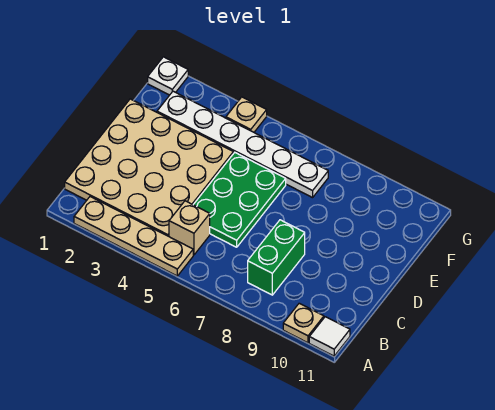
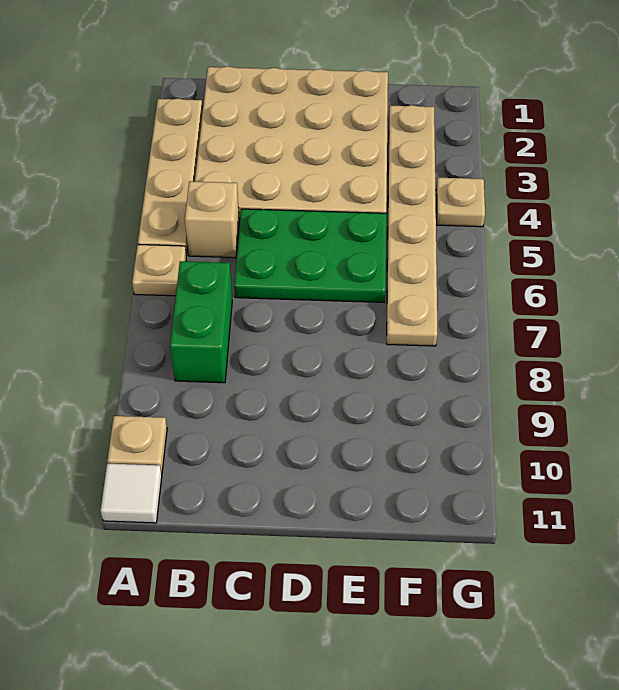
none -> tan plate A6 level 1
green brick B8:C8 level 1 -> green brick B7:B8 level 1
white plate F2:F7 level 1 -> tan plate F2:F7 level 1
white plate G1 level 1 -> none

